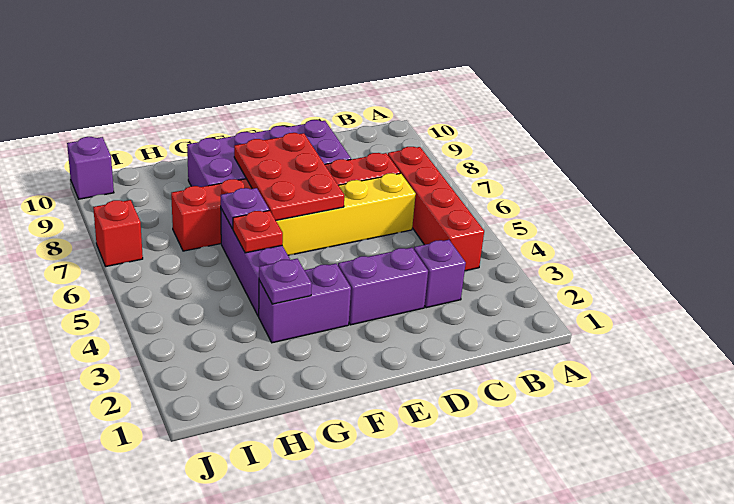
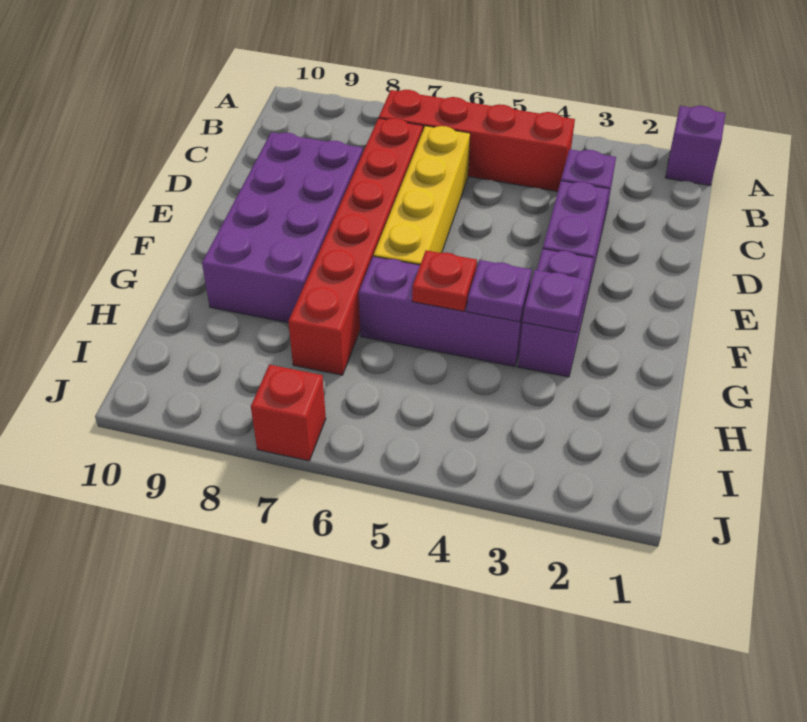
red plate E6:F8 level 2 -> none
purple plate G6 level 2 -> purple plate G4 level 2
purple brick J10 level 1 -> purple brick A1 level 1

